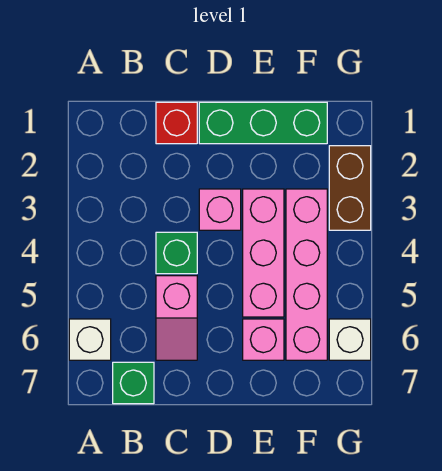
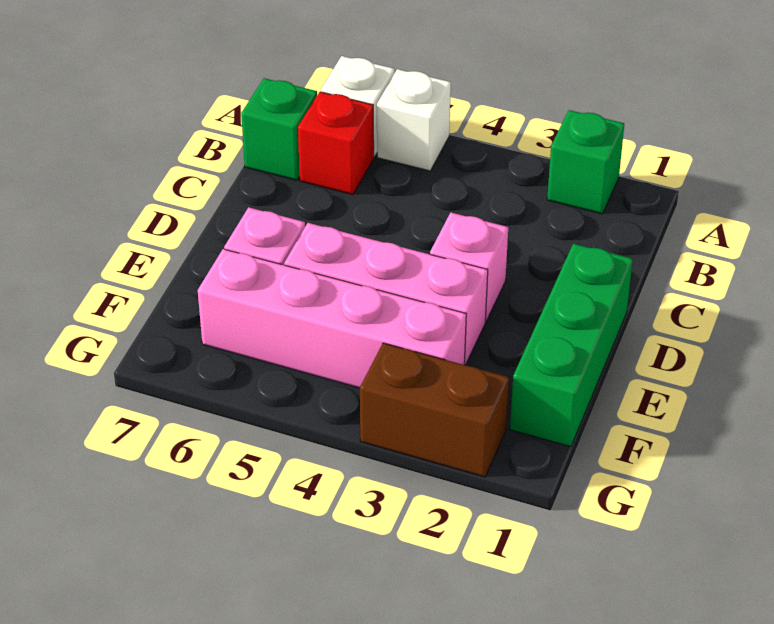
red brick C1 level 1 -> red brick B6 level 1
green brick C4 level 1 -> green brick A2 level 1
pink slope C5:C6 level 1 top 5 -> none
white brick G6 level 1 -> white brick A5 level 1

